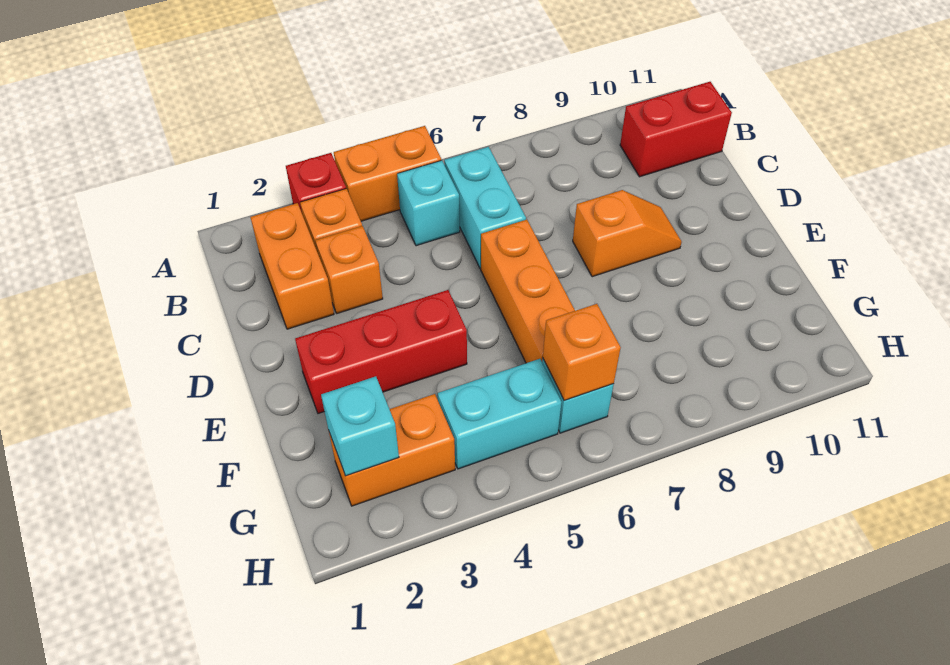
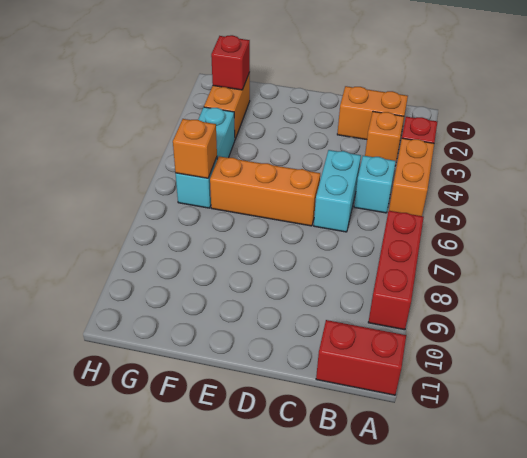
cyan brick B6:C6 level 1 -> cyan brick C5:C6 level 1
red brick B10:B11 level 1 -> red brick A11:B11 level 1
orange brick C3 level 1 -> none
orange slope D8:D9 level 1 top 8 -> none
red brick E2:E4 level 1 -> red brick A7:A9 level 1
cyan brick G2 level 2 -> red brick G2 level 2

